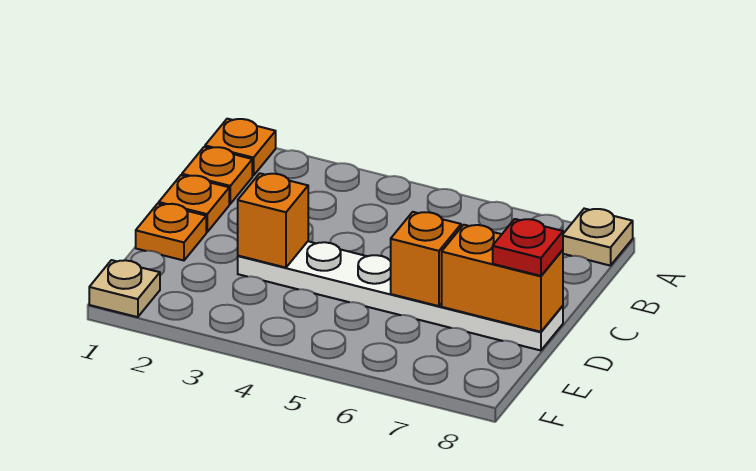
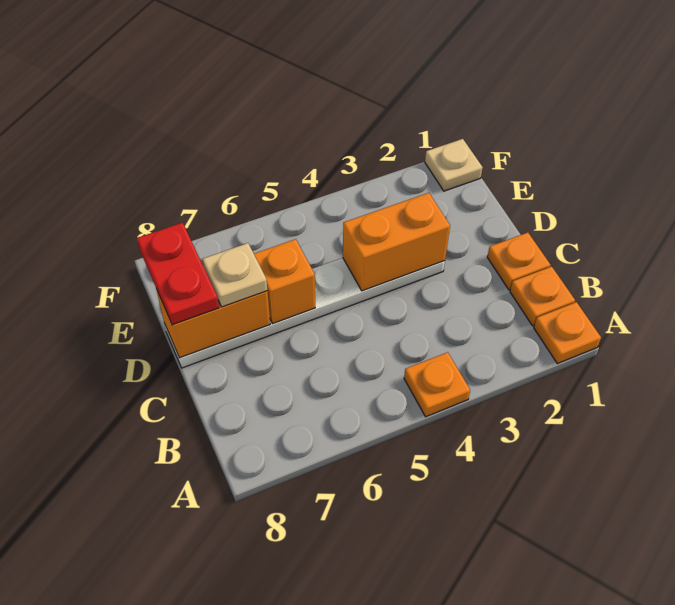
tan plate A8 level 1 -> tan plate D7 level 3
orange plate D1 level 1 -> orange plate A4 level 1
orange brick D3 level 2 -> orange brick D3:D4 level 2
red plate D8 level 3 -> red plate D8:E8 level 3

